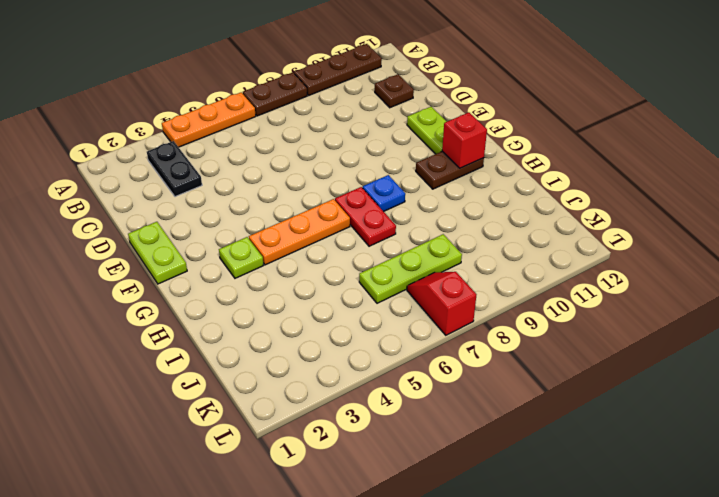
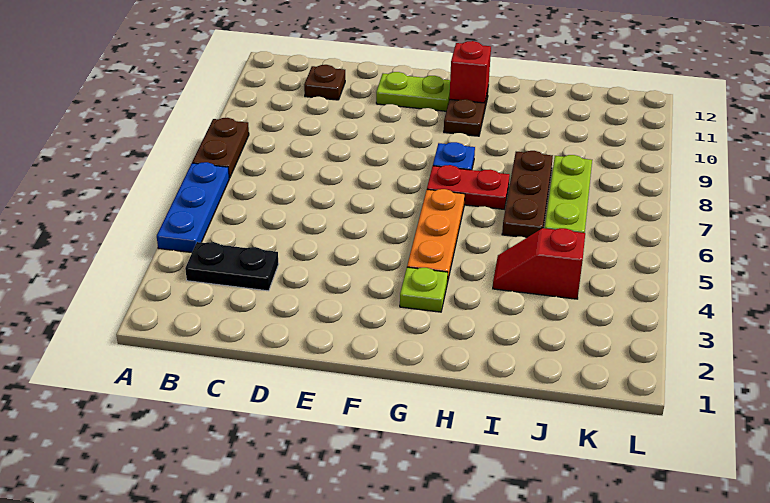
orange plate A4:A6 level 1 -> blue plate A4:A6 level 1
brown plate A9:A11 level 1 -> brown plate I6:I8 level 1
lime plate E1:F1 level 1 -> none
red slope K7:L7 level 1 top L -> red slope I4:J4 level 1 top J

